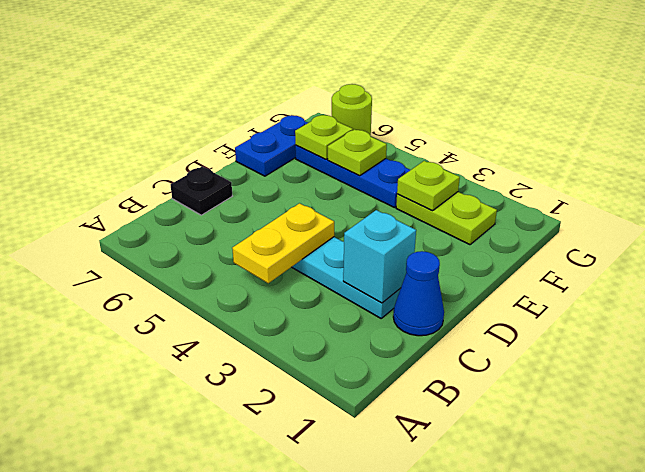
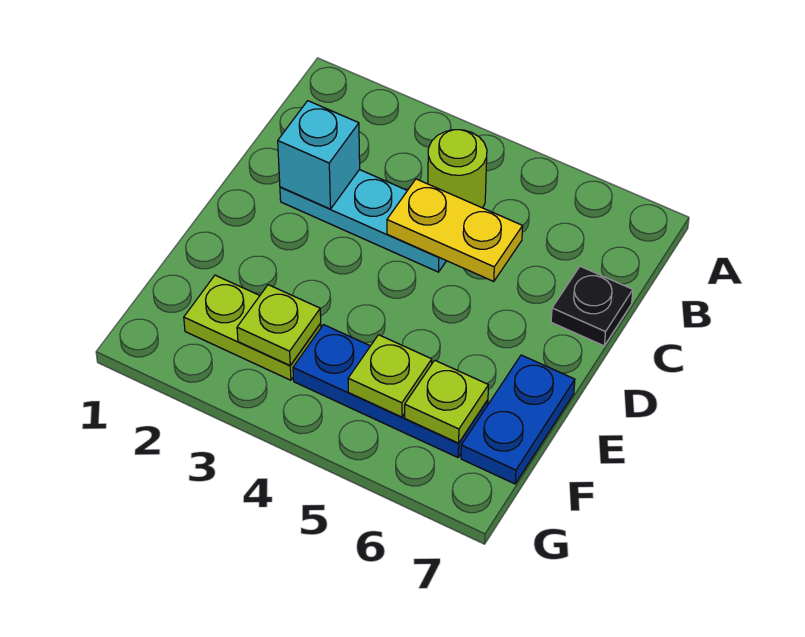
yellow plate B4:C4 level 2 -> yellow plate C4:C5 level 2
blue cone C1 level 1 -> none
lime round brick G6 level 1 -> lime round brick B4 level 1

